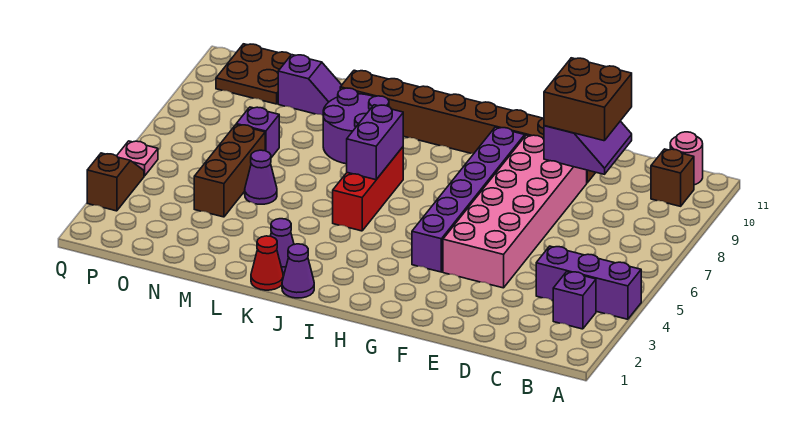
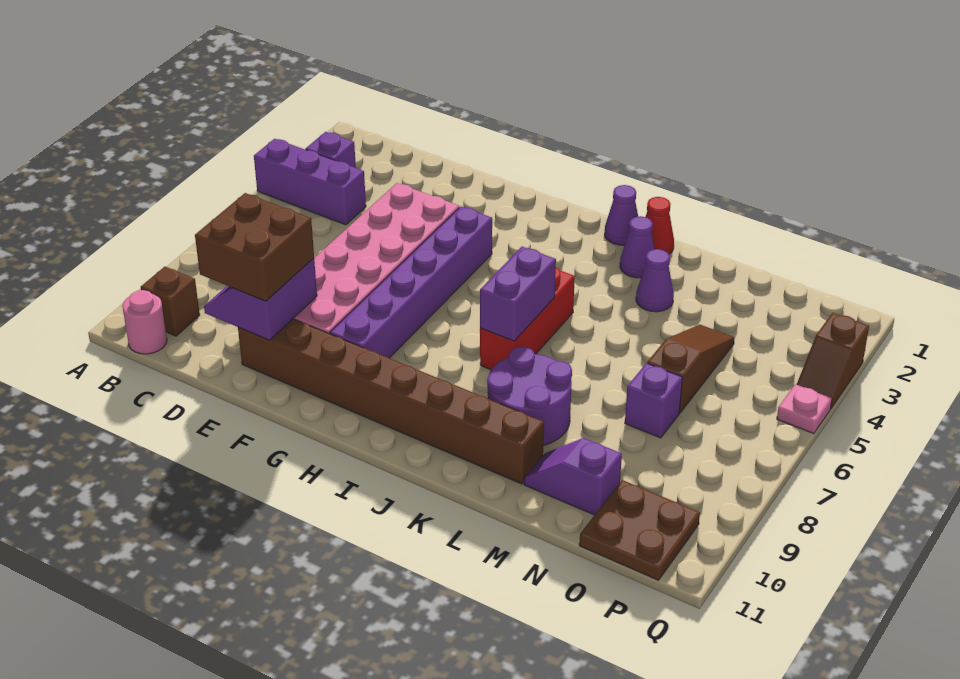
purple cone M5 level 1 -> purple cone L3 level 1
brown brick N4:N6 level 1 -> brown slope N4:N6 level 1 top 6

